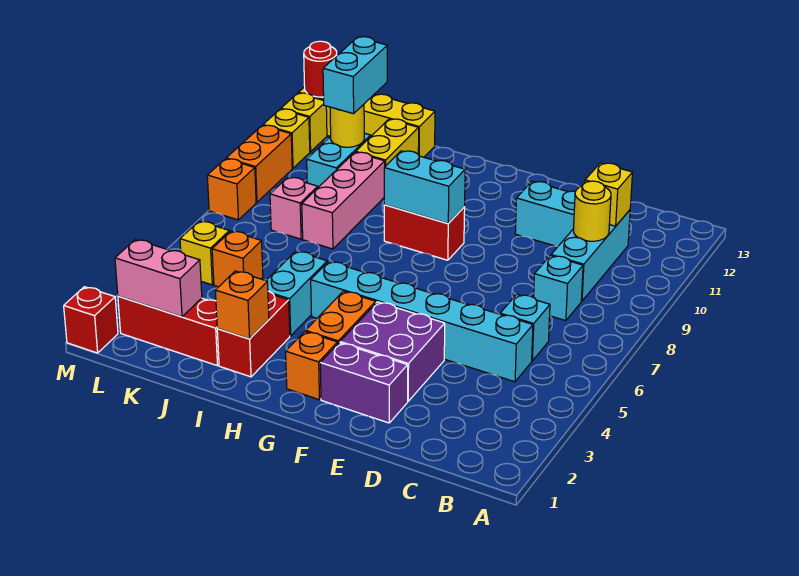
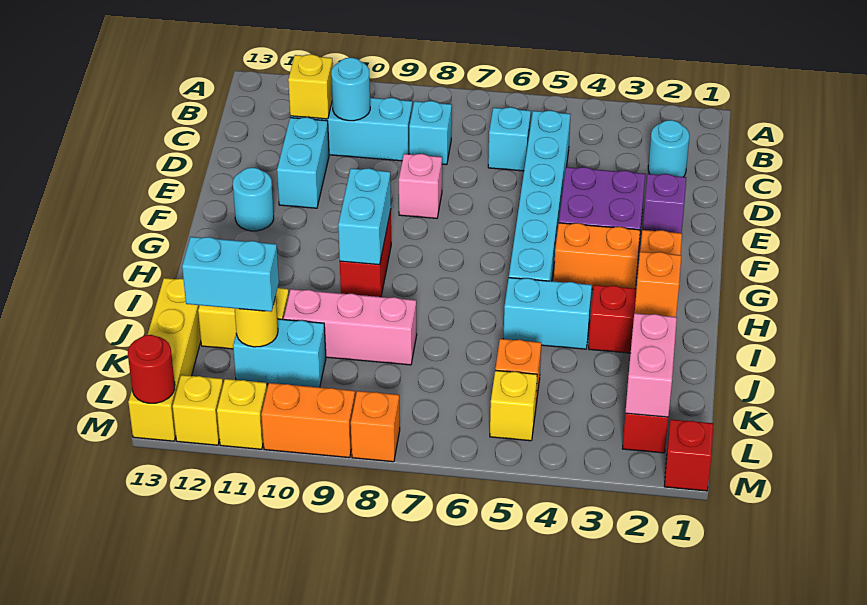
none -> cyan round brick C2 level 1
yellow round brick C10 level 2 -> cyan round brick C10 level 2
purple brick E2:F2 level 1 -> purple brick E2 level 1
none -> cyan round brick F12 level 1
pink brick K8 level 1 -> pink brick E8 level 1

